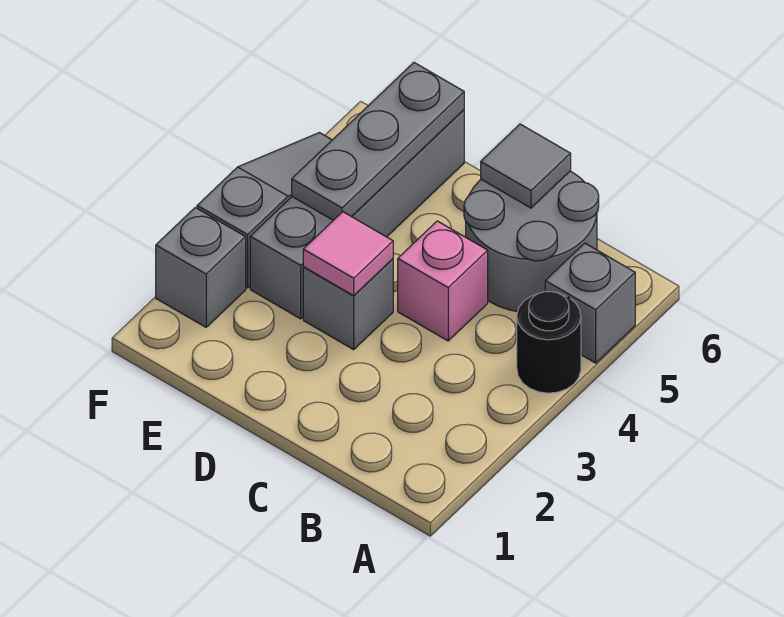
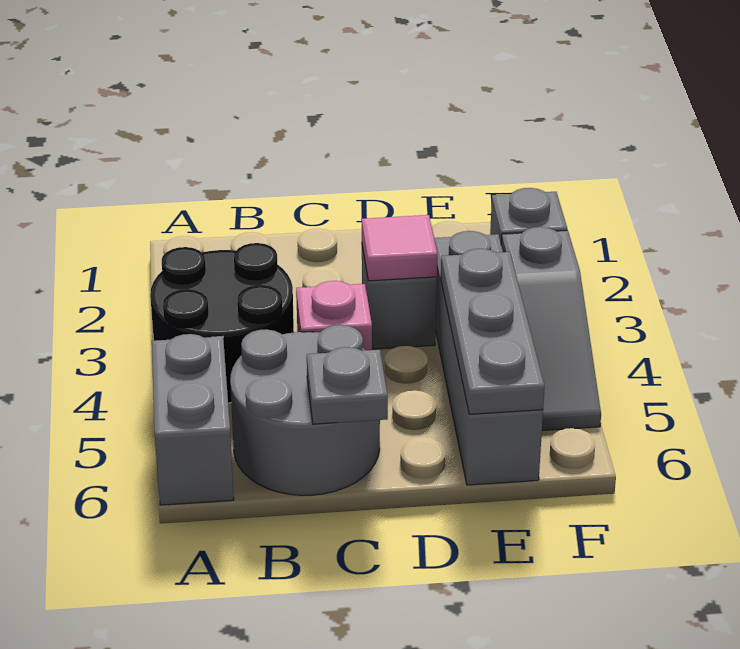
black round brick A4 level 1 -> black round brick A3:B4 level 1
grey brick A5 level 1 -> grey brick A5:A6 level 1
grey tile C6 level 2 -> grey plate C6 level 2

